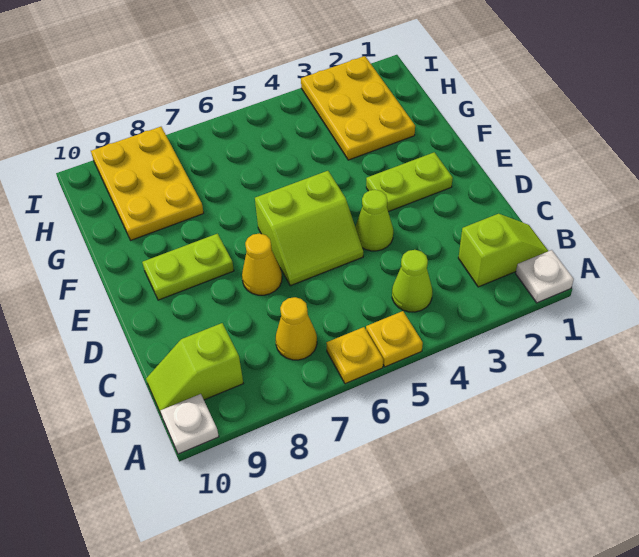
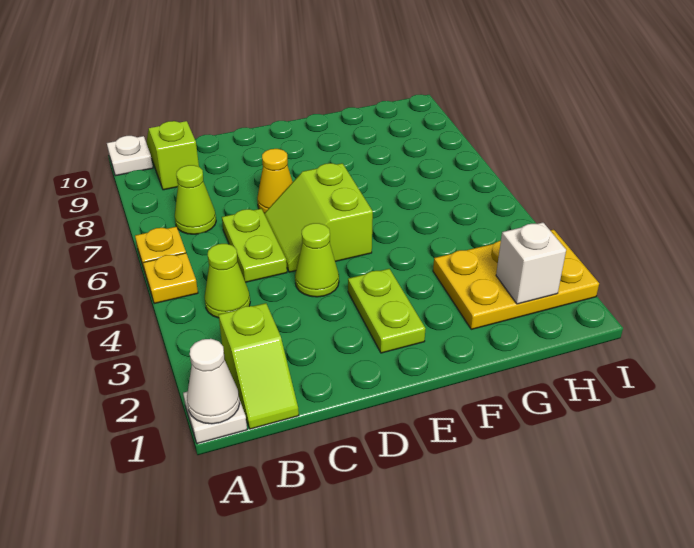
none -> white cone A1 level 2
yellow cone B7 level 1 -> lime cone B7 level 1
lime plate E8:E9 level 1 -> lime plate C5:C6 level 1
yellow plate G8:I9 level 1 -> none
none -> white brick H2 level 2

